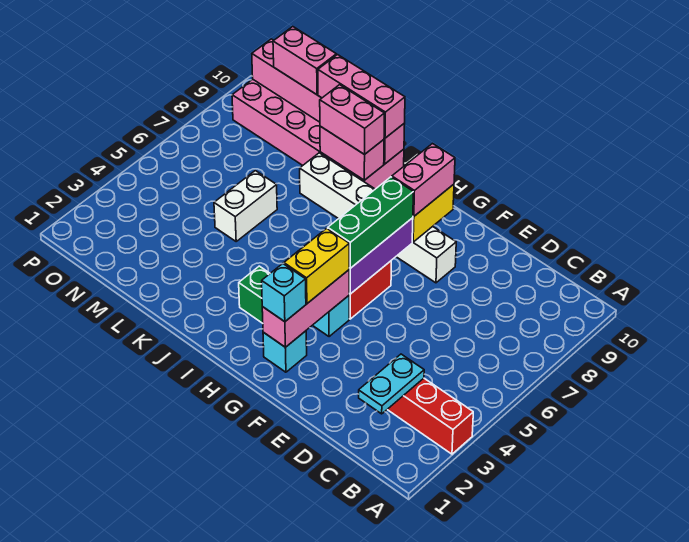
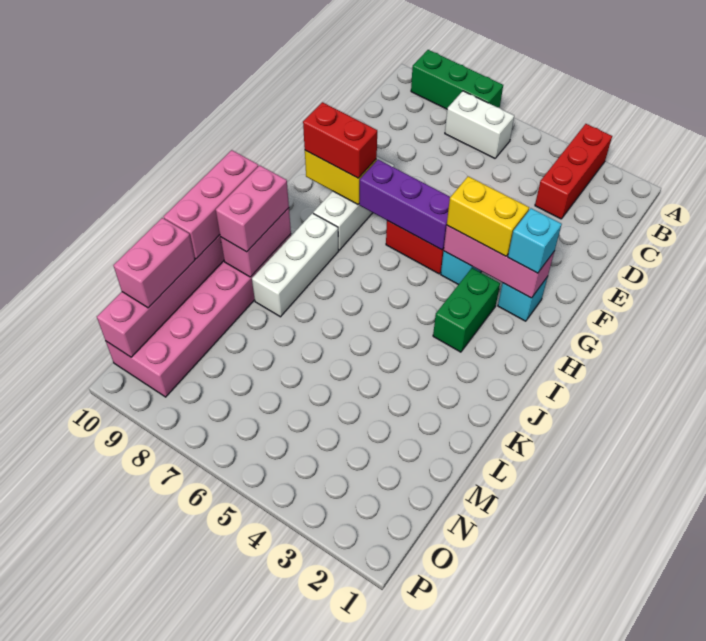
cyan plate C2:C3 level 2 -> none
green brick G5:G7 level 3 -> green brick A7:A9 level 1
pink brick G8:G9 level 3 -> red brick G8:G9 level 3
white brick L5:L6 level 1 -> white brick B6:B7 level 1

